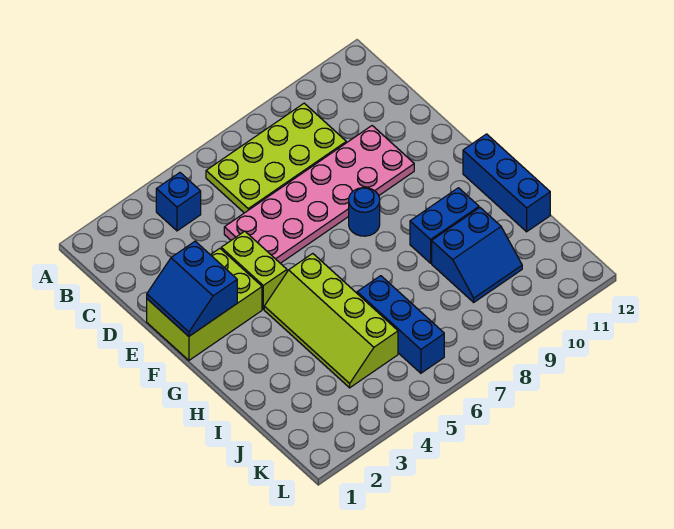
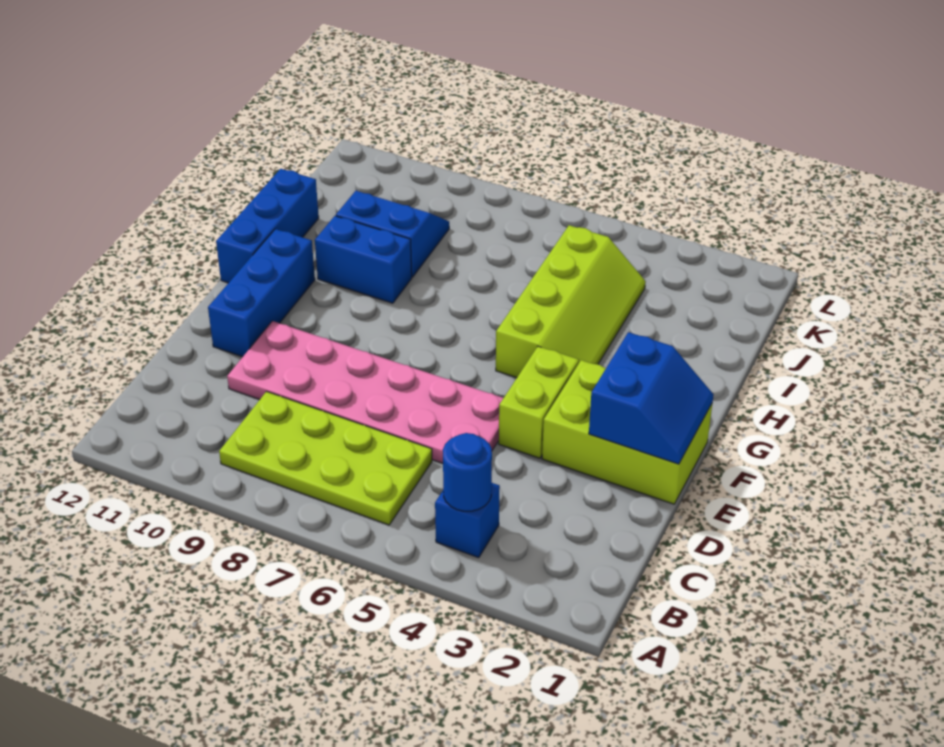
blue round brick F8 level 1 -> blue round brick B4 level 2
blue brick I6:K6 level 1 -> blue brick E11:G11 level 1

